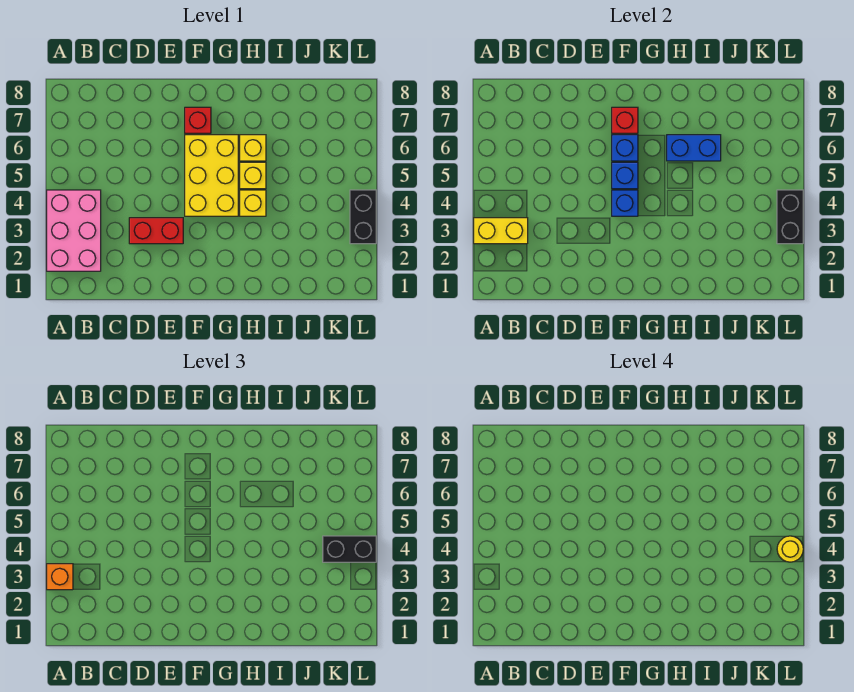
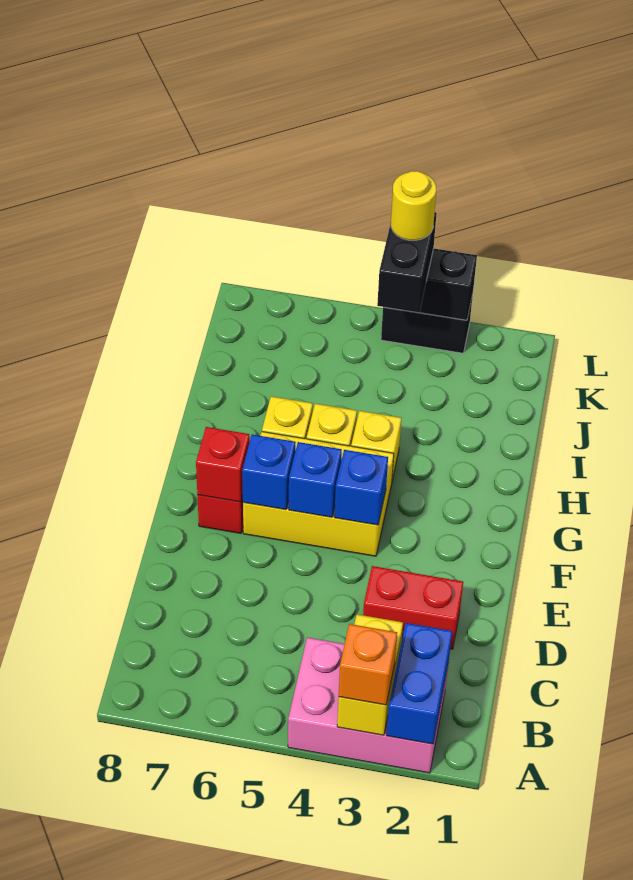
red brick D3:E3 level 1 -> red brick D2:D3 level 1
blue brick H6:I6 level 2 -> blue brick A2:B2 level 2

